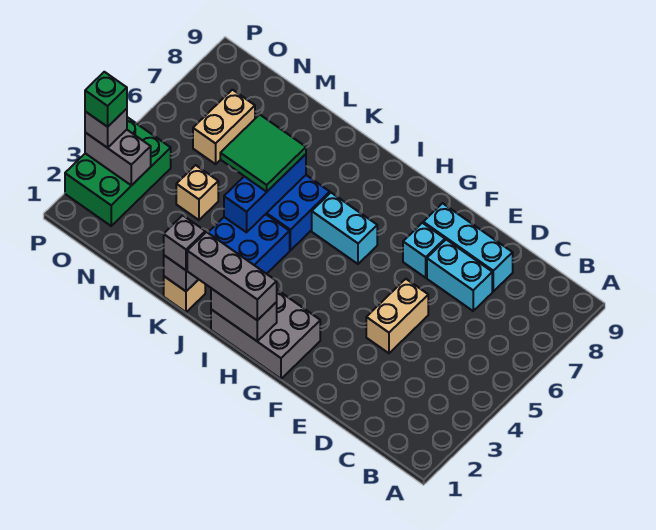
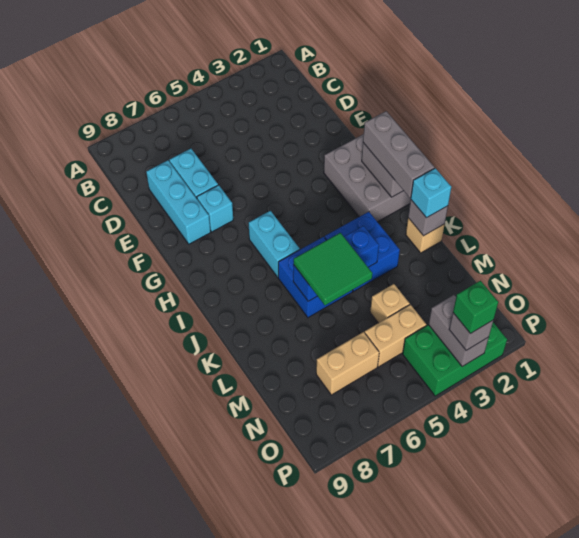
tan brick E4:E5 level 1 -> tan brick N4:N5 level 1
grey brick K1 level 3 -> cyan brick K1 level 3

